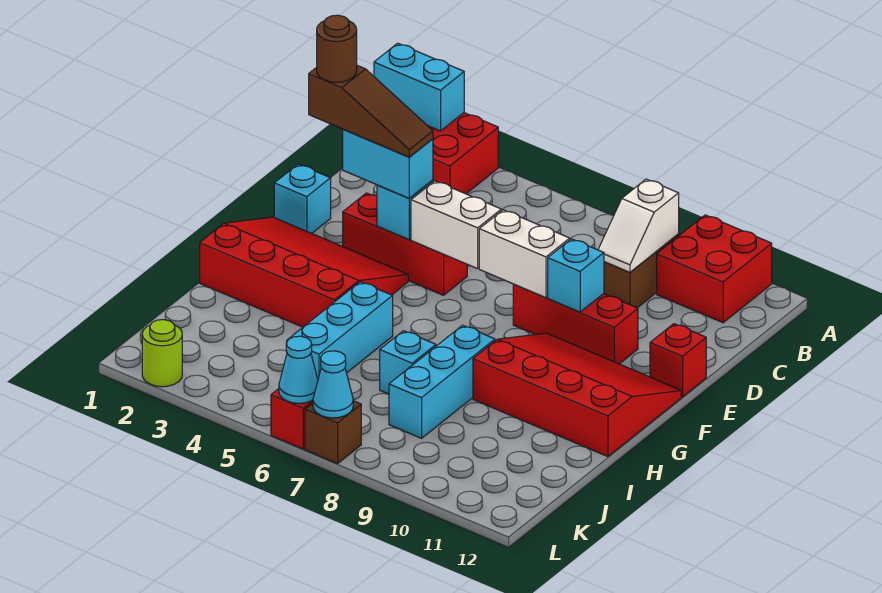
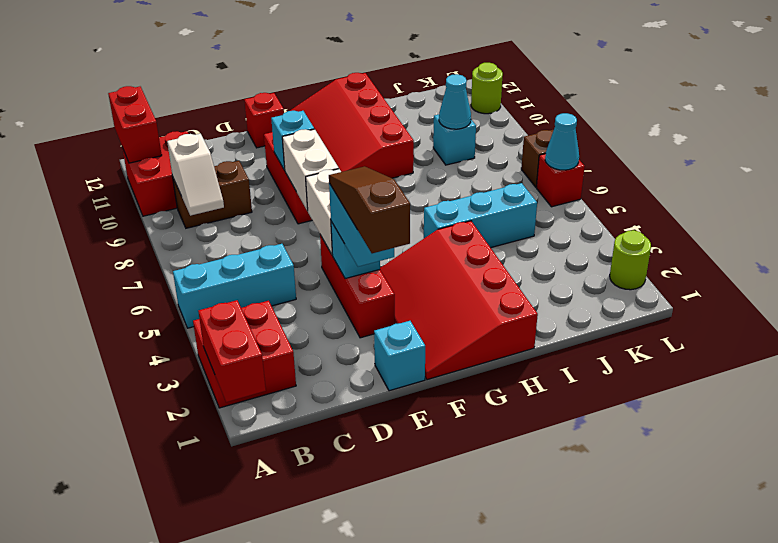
cyan brick A1:A2 level 2 -> red brick A1:A2 level 2
none -> red brick A11:A12 level 2
white slope B9:C9 level 2 top B -> white slope B8:B9 level 2 top 9
brown round brick E2 level 5 -> none
cyan brick H8:J8 level 1 -> cyan brick A5:C5 level 1
cyan brick I7 level 1 -> cyan brick J9 level 1
cyan cone L7 level 2 -> cyan cone J9 level 2
none -> lime round brick L11 level 1

